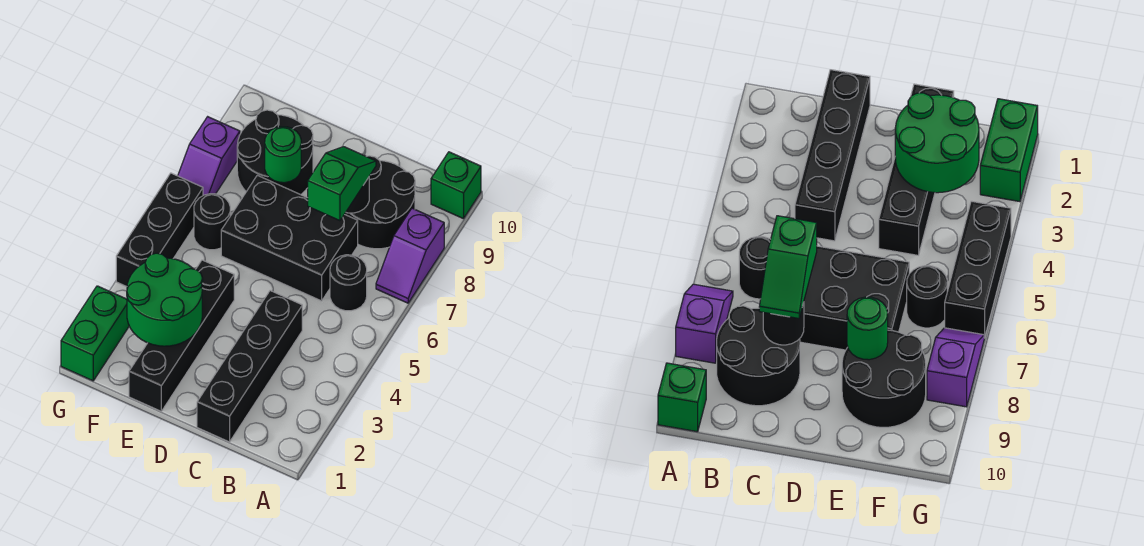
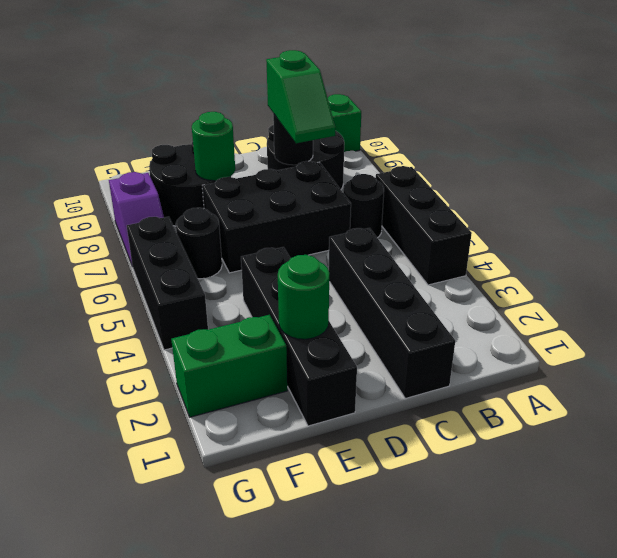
none -> black brick A4:A6 level 1
purple slope A7:A8 level 1 top 8 -> none
green slope C7:C8 level 3 top 7 -> green slope C7:C8 level 3 top 8
green round brick E2:F3 level 2 -> green round brick E2 level 2
green brick G1:G2 level 1 -> green brick F2:G2 level 1

